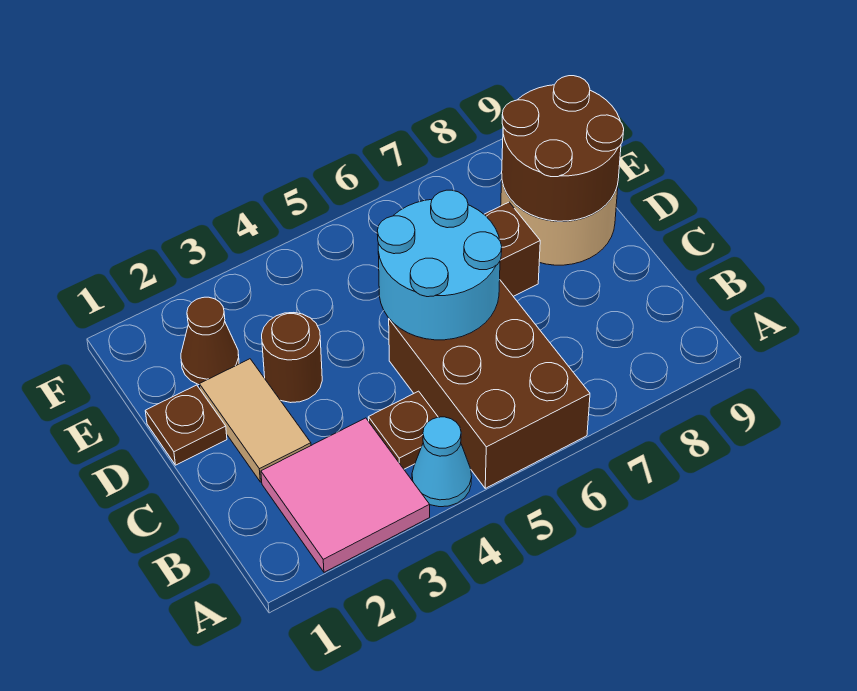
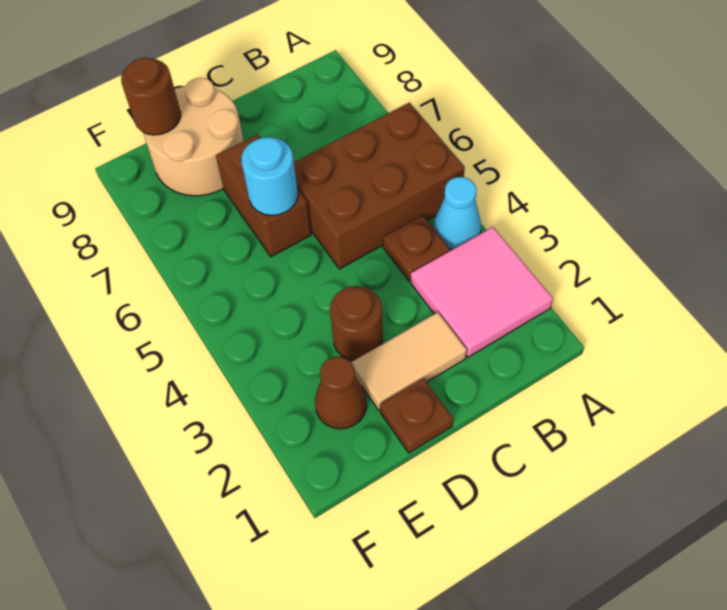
cyan round brick C5:D6 level 2 -> cyan round brick D6 level 2
brown round brick D8:E9 level 2 -> brown round brick E9 level 2

